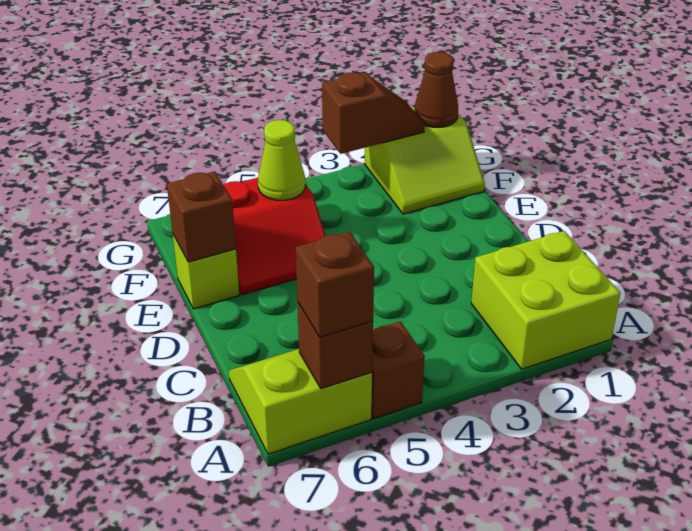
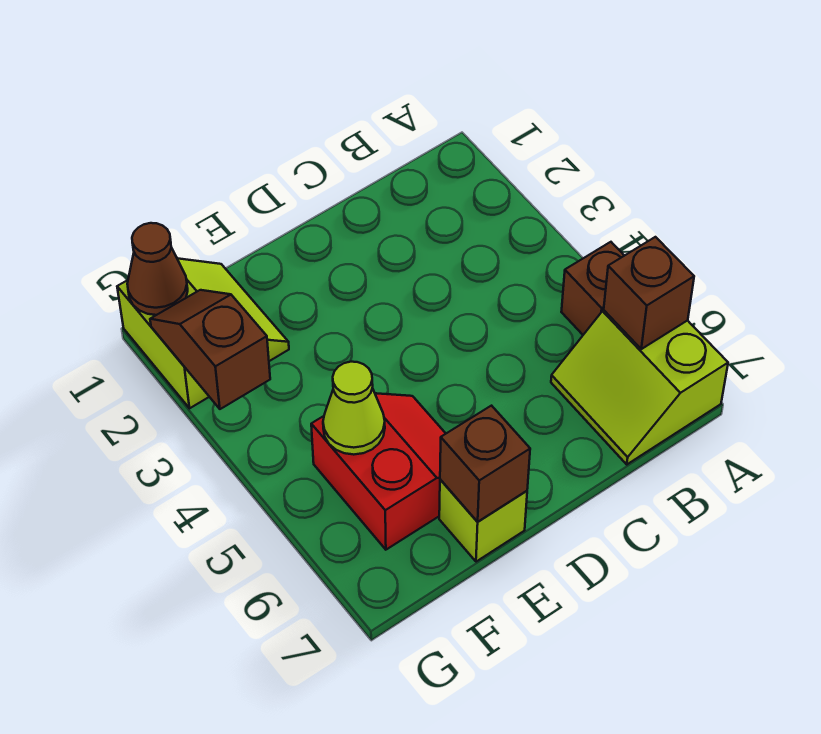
lime brick A1:B2 level 1 -> none
brown brick A6 level 3 -> none

